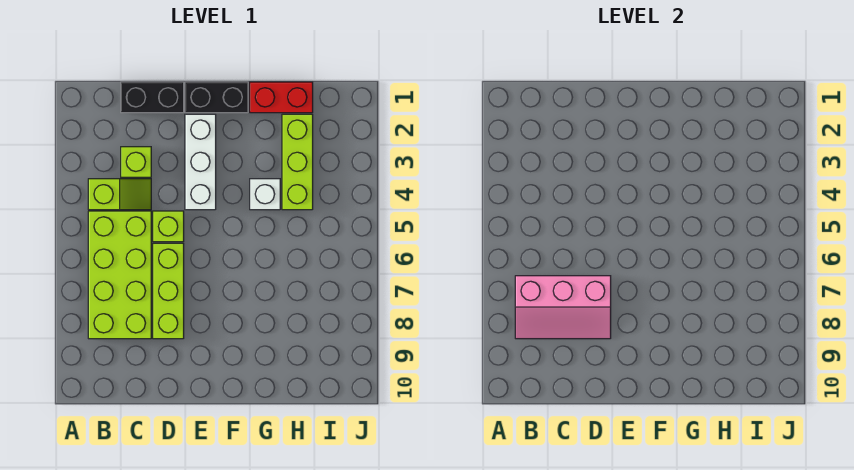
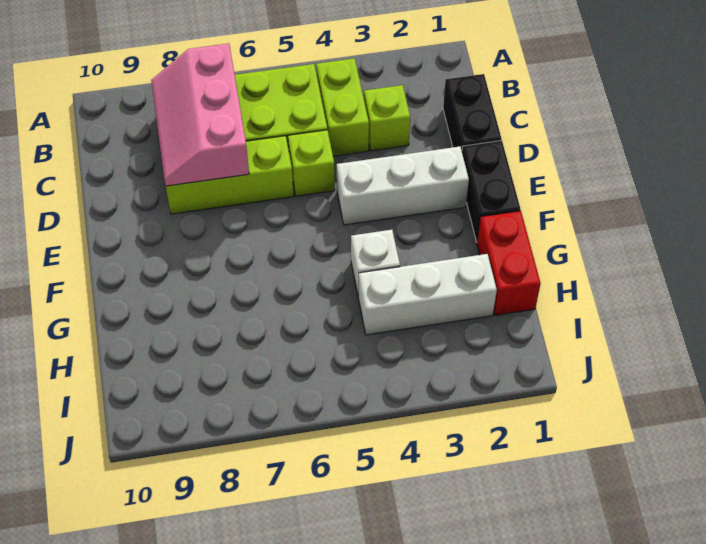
lime slope B4:C4 level 1 top B -> lime brick B4:C4 level 1
lime brick H2:H4 level 1 -> white brick H2:H4 level 1

